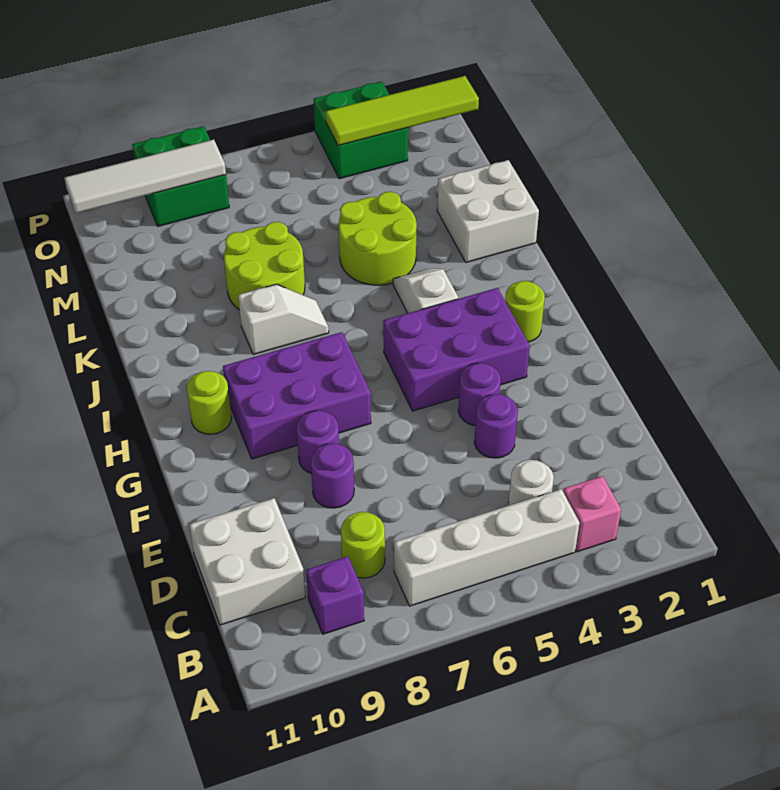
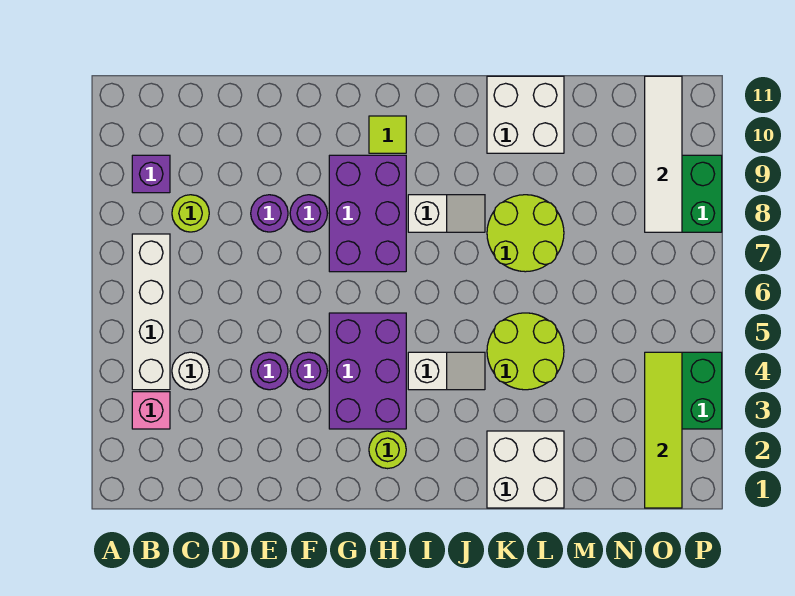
white brick C10:D11 level 1 -> white brick K10:L11 level 1
lime round brick H10 level 1 -> lime tile H10 level 1
white slope J7:J8 level 1 top 8 -> white slope I8:J8 level 1 top I

